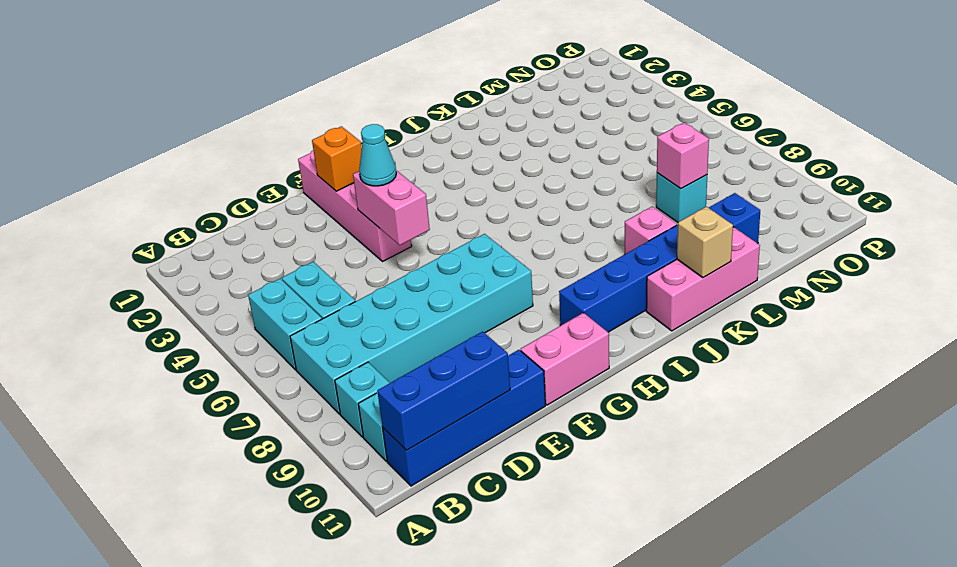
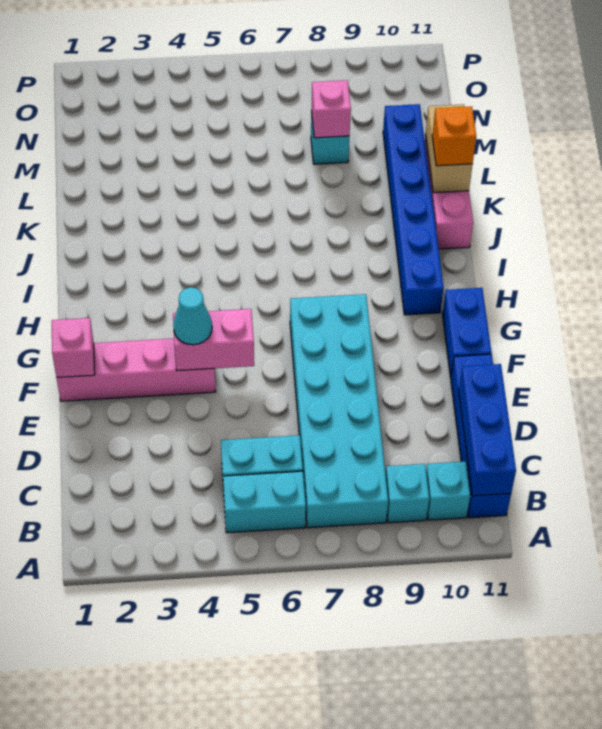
orange brick F2 level 2 -> orange brick K11 level 3
pink brick F11:G11 level 1 -> blue brick F11:G11 level 1
pink brick K9 level 1 -> pink brick F1 level 2
tan brick K11 level 2 -> tan brick K11:L11 level 2

